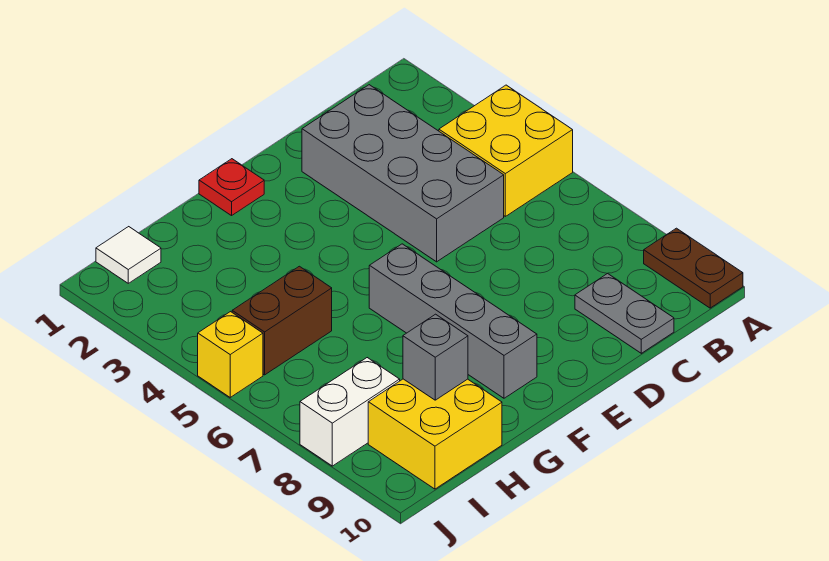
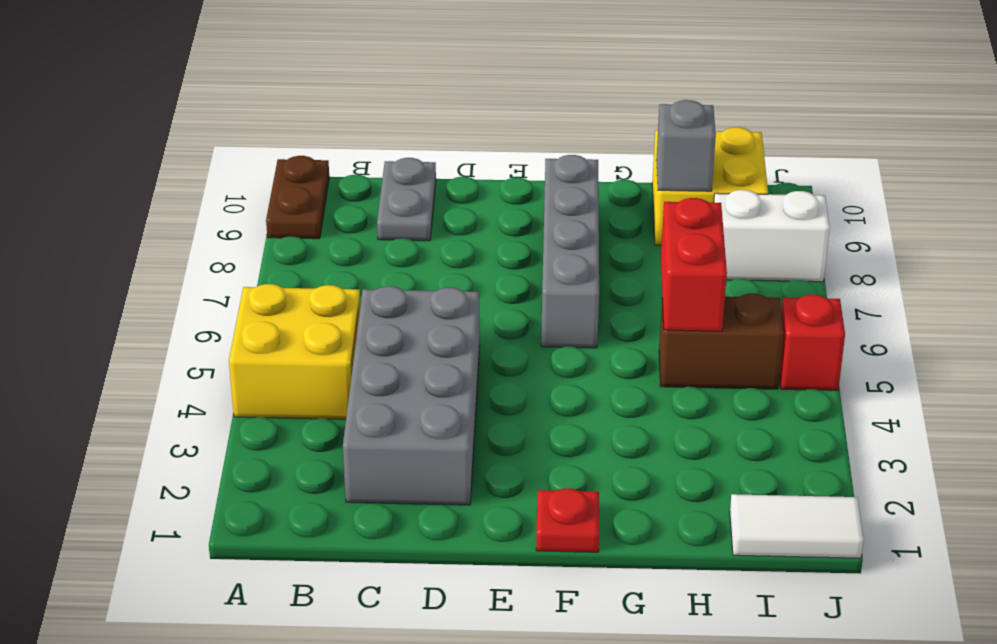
none -> red brick H5:H6 level 2
white tile I1 level 1 -> white tile I1:J1 level 1
yellow brick J5 level 1 -> red brick J5 level 1

